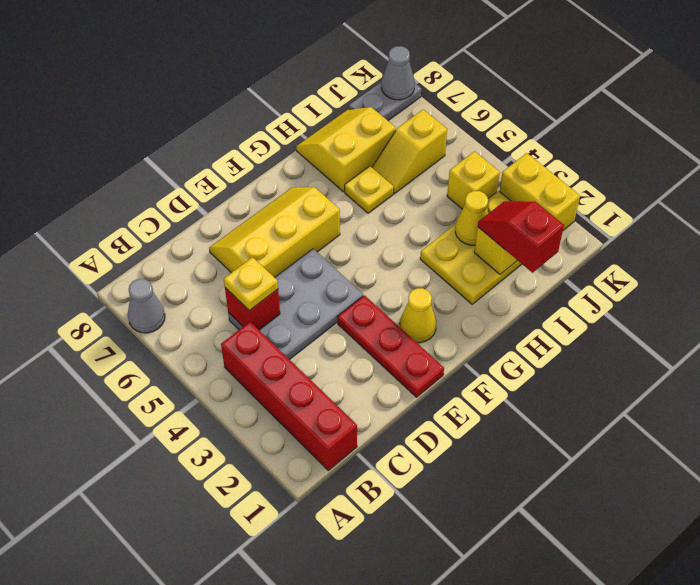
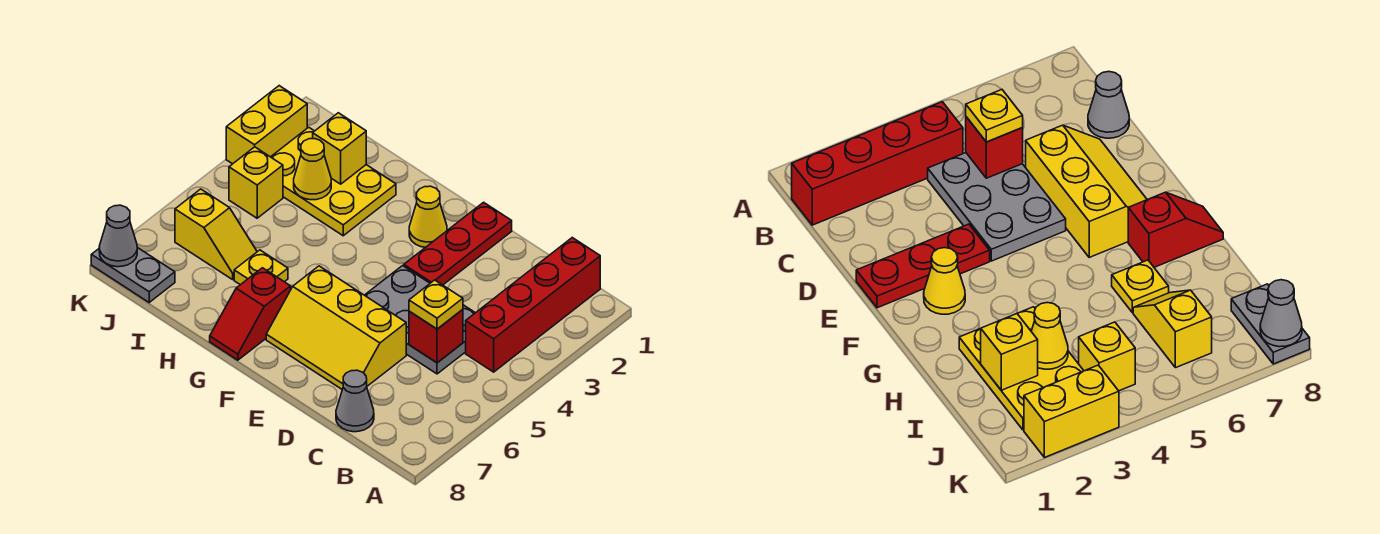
grey cone A7 level 1 -> grey cone C8 level 1
yellow slope H7:I8 level 1 top 7 -> none
red slope I1:I2 level 3 top 1 -> red slope G7:G8 level 1 top 7

